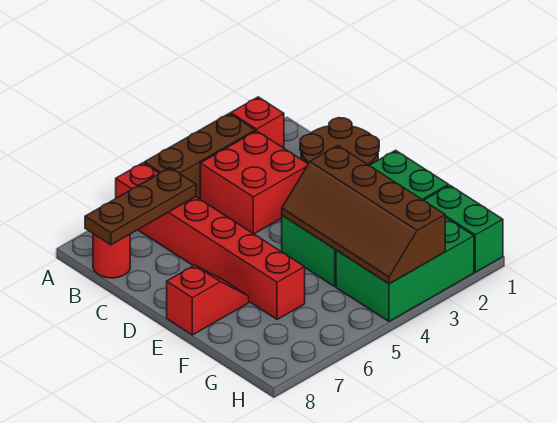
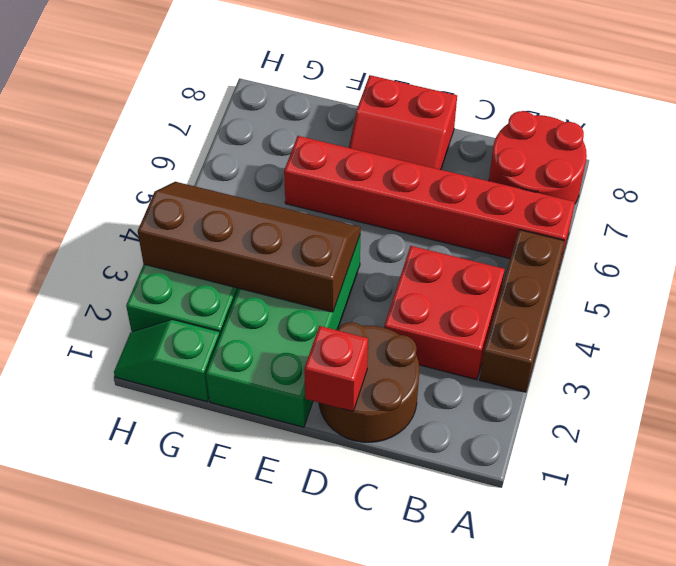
red brick A2 level 1 -> red brick D1 level 2
brown plate B6:B8 level 2 -> none
red round brick B8 level 1 -> red round brick A7:B8 level 1
red slope E7:E8 level 1 top 8 -> red slope D7:E8 level 1 top 8
green brick G1:H1 level 1 -> green slope G1:H1 level 1 top G

